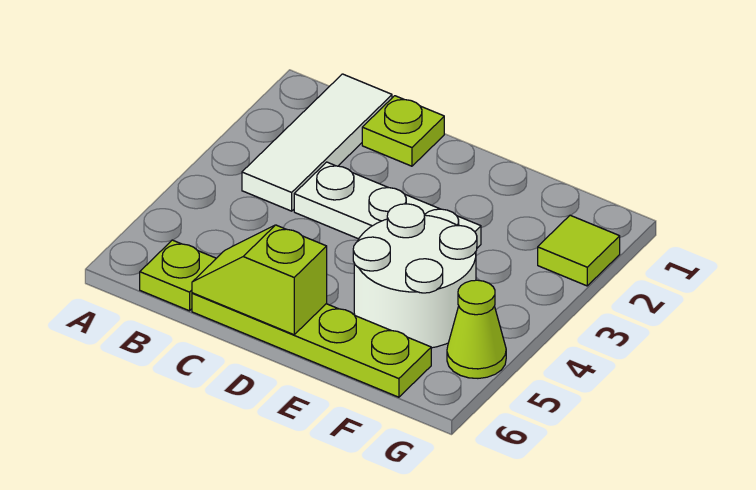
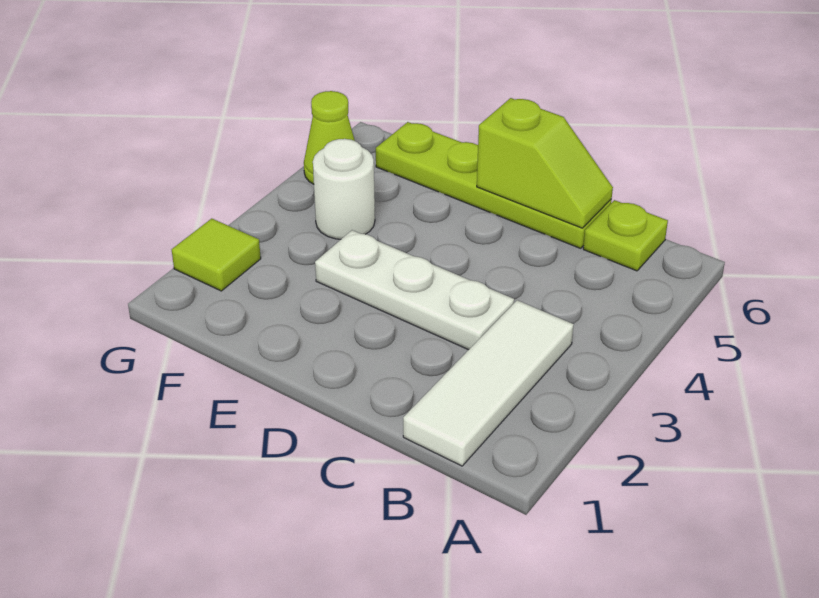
lime plate C1 level 1 -> none
white round brick E4:F5 level 1 -> white round brick F4 level 1

